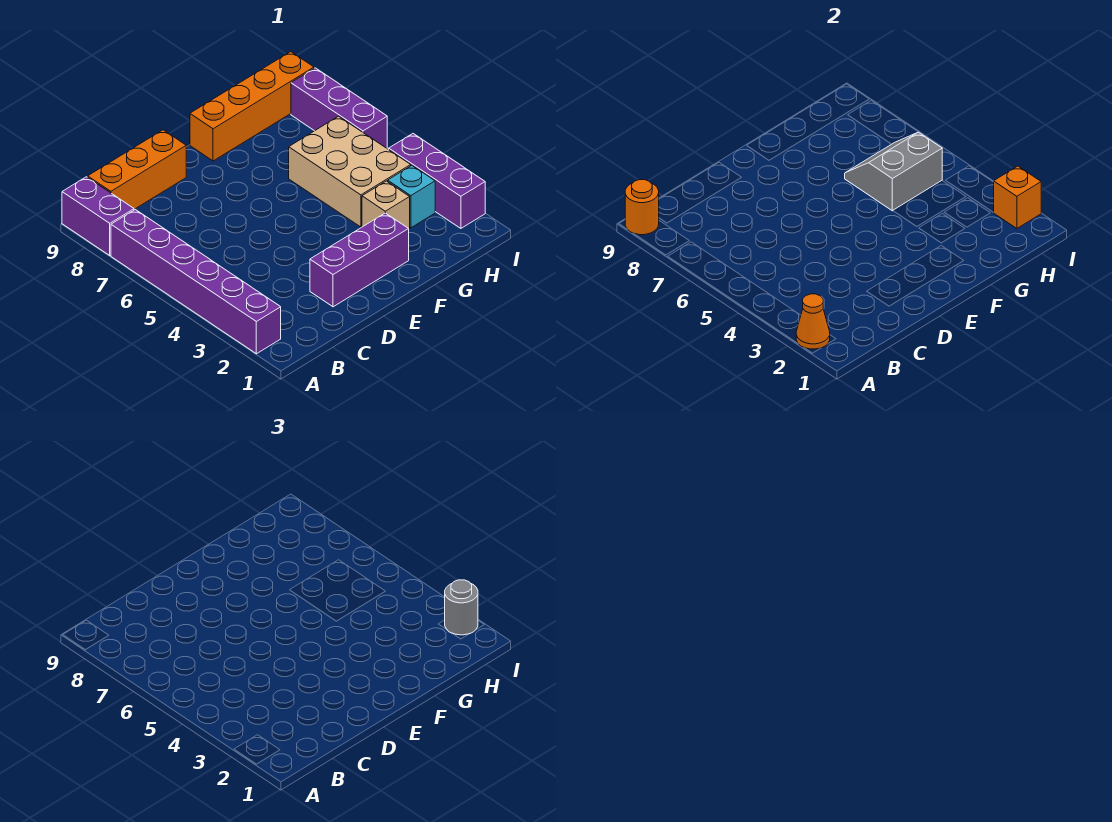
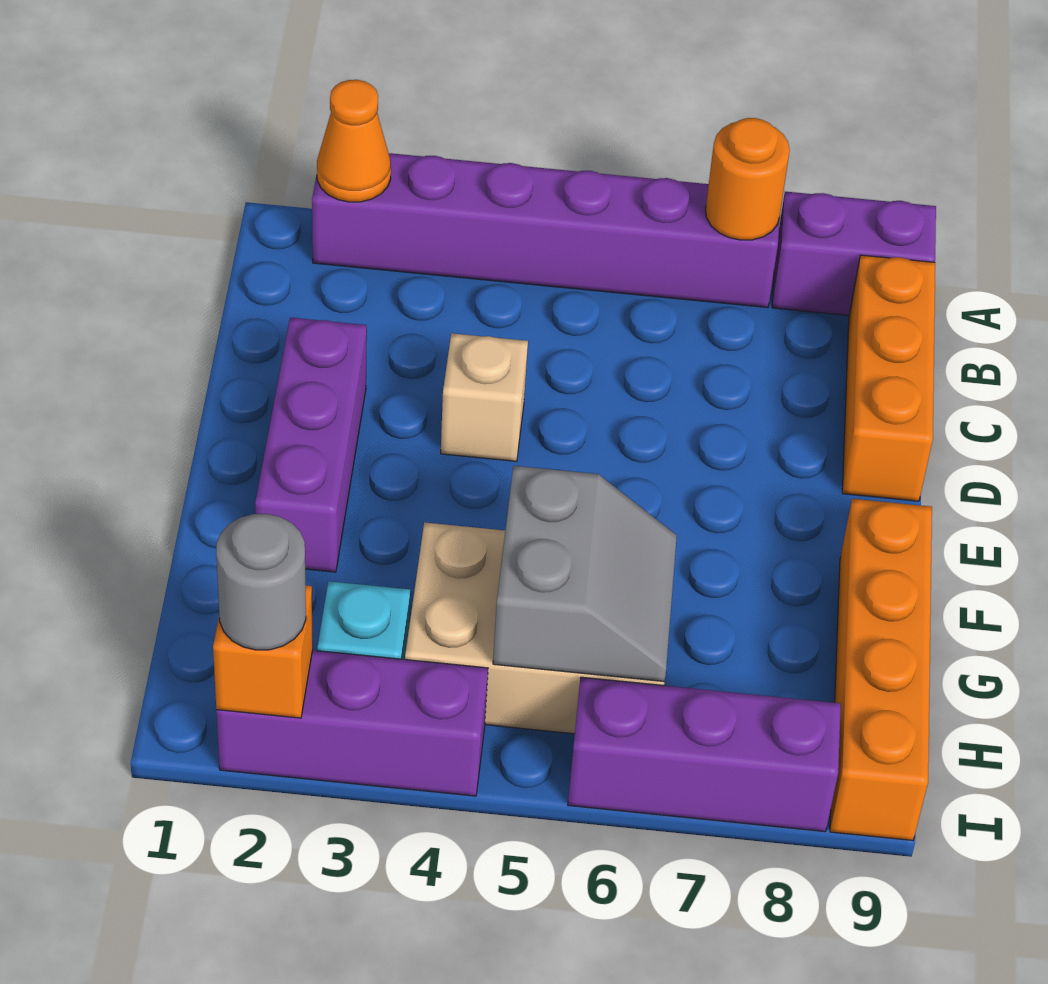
orange round brick A9 level 2 -> orange round brick A7 level 2
tan brick G3 level 1 -> tan brick D4 level 1

